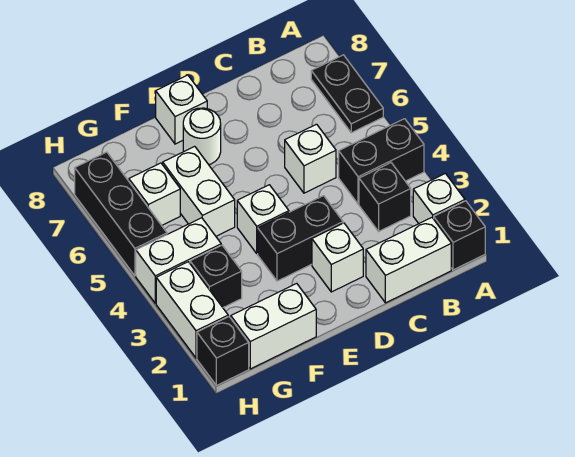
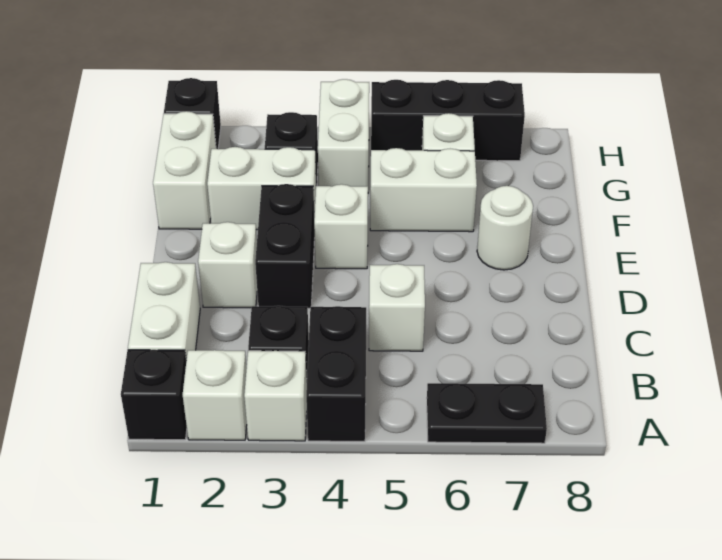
white brick E8 level 1 -> white brick A3 level 1
white brick H2:H3 level 1 -> white brick F2:F3 level 1

